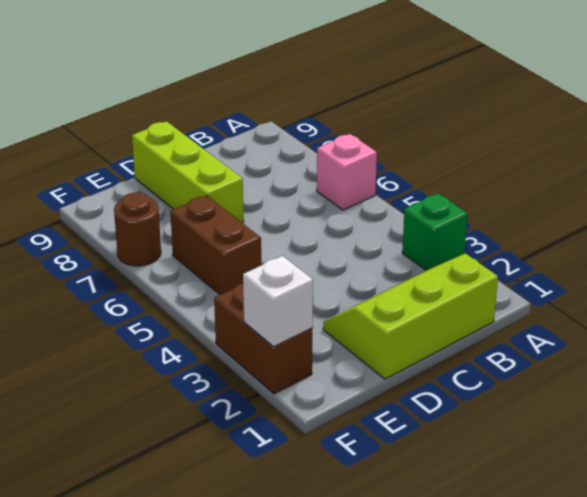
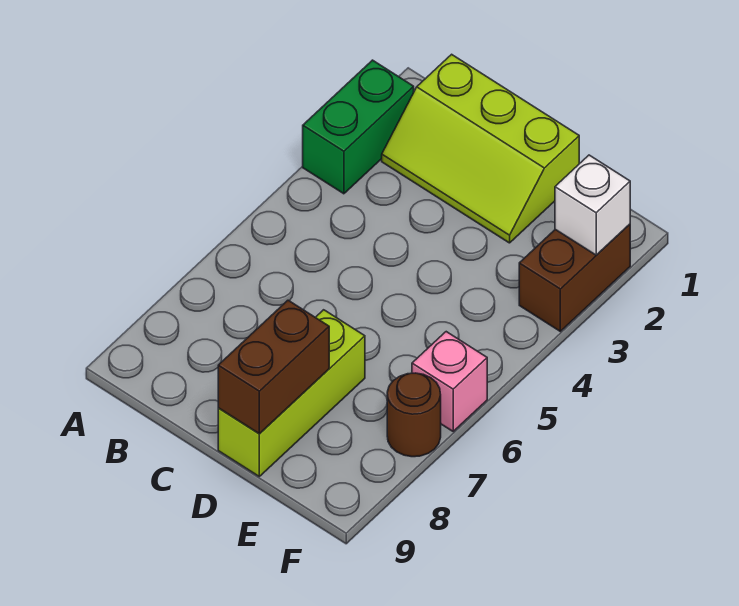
green brick A3 level 1 -> green brick A2:A3 level 1
pink brick A6 level 1 -> pink brick F6 level 1
brown brick E5:E6 level 1 -> brown brick D8:D9 level 2

